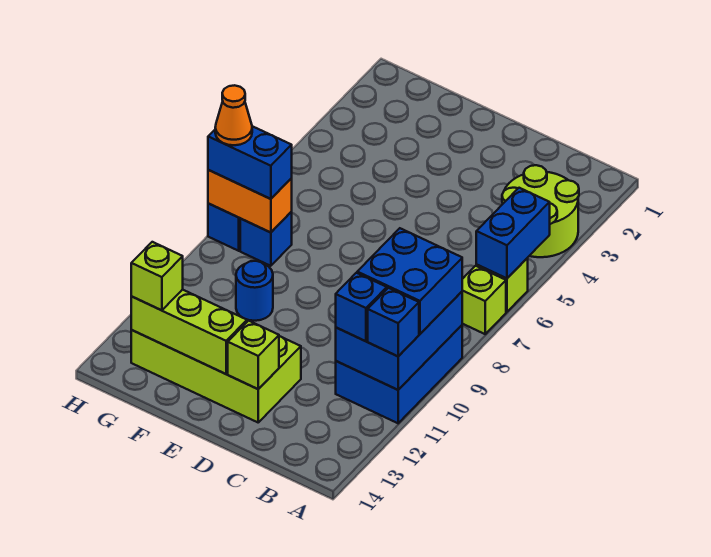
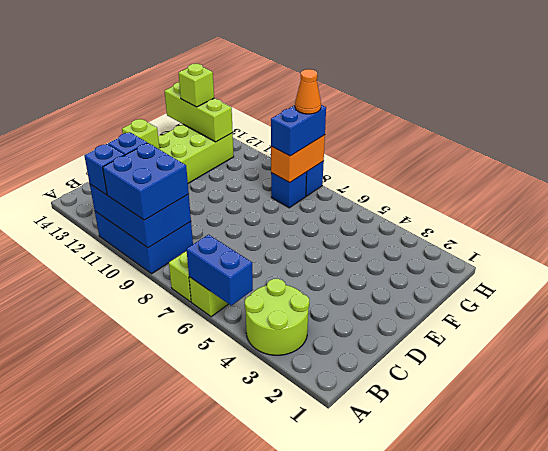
lime brick E13:G13 level 2 -> lime brick G12:G14 level 2
blue round brick F10 level 1 -> none

